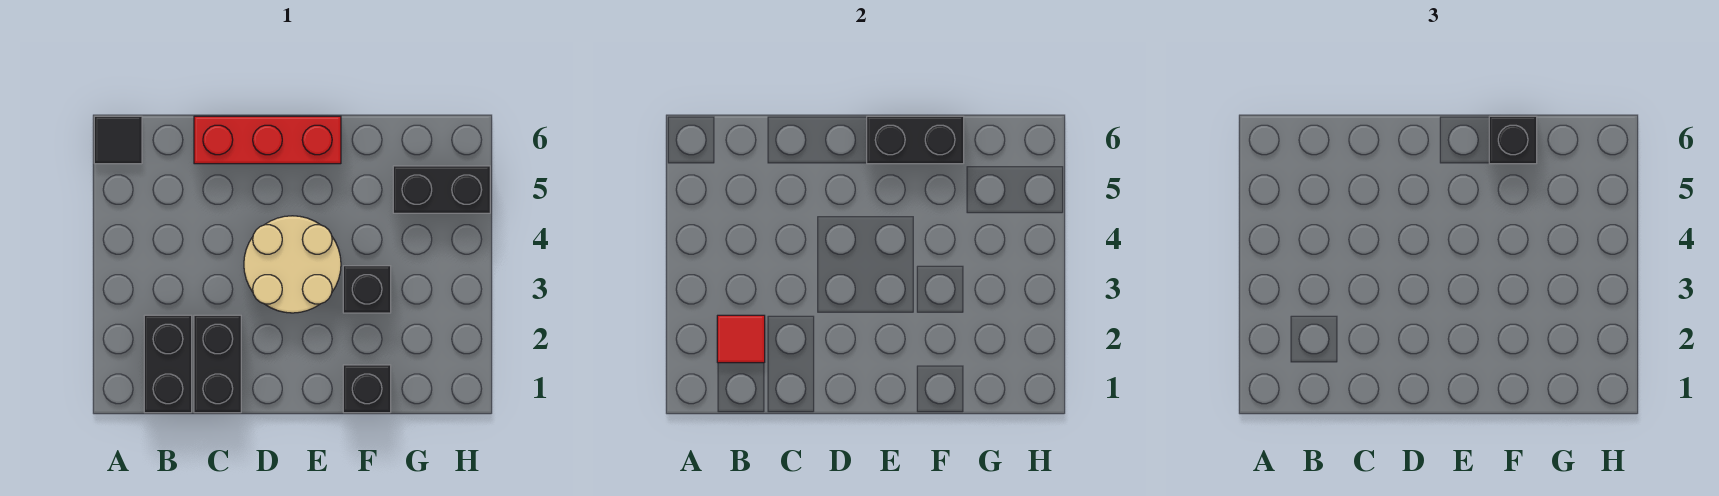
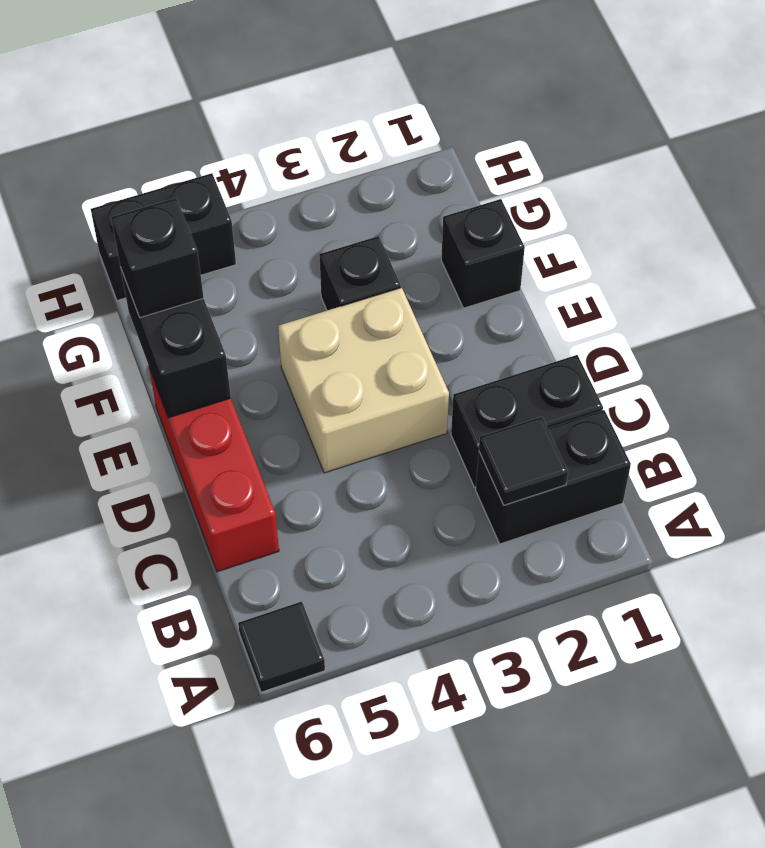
red tile B2 level 2 -> black tile B2 level 2
tan round brick D3:E4 level 1 -> tan brick D3:E4 level 1
black brick G5:H5 level 1 -> black brick H5:H6 level 1

